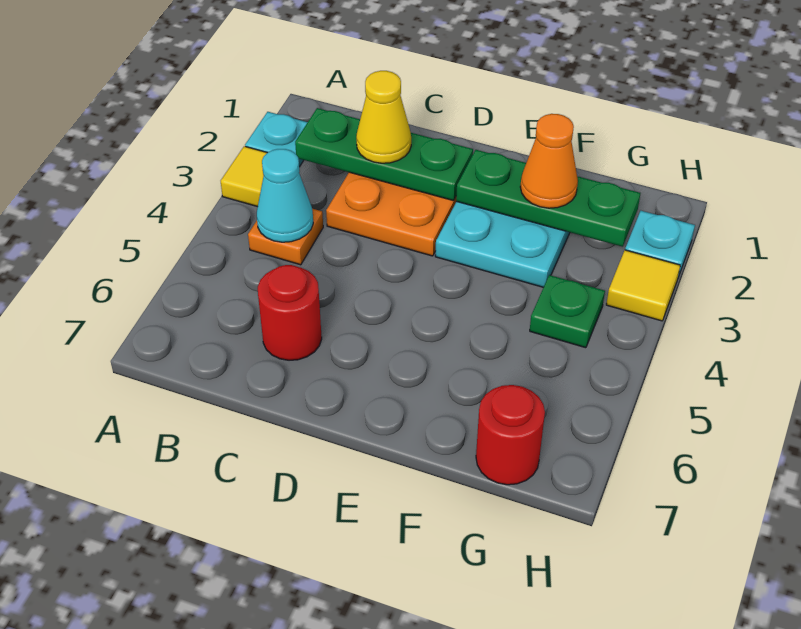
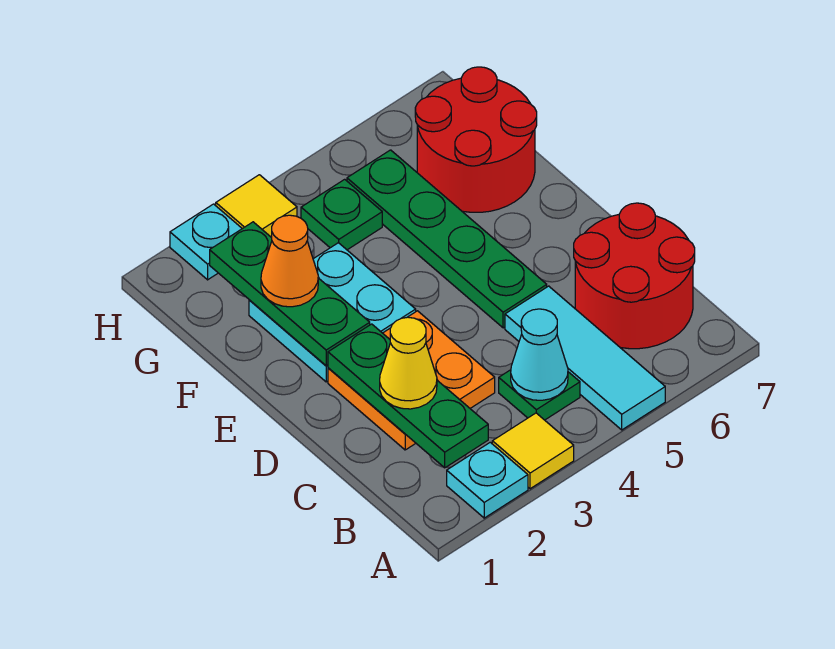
none -> cyan tile A5:C5 level 1
orange plate B4 level 1 -> green plate B4 level 1
red round brick C6 level 1 -> red round brick B6:C7 level 1
none -> green plate D5:G5 level 1
red round brick G7 level 1 -> red round brick F6:G7 level 1

